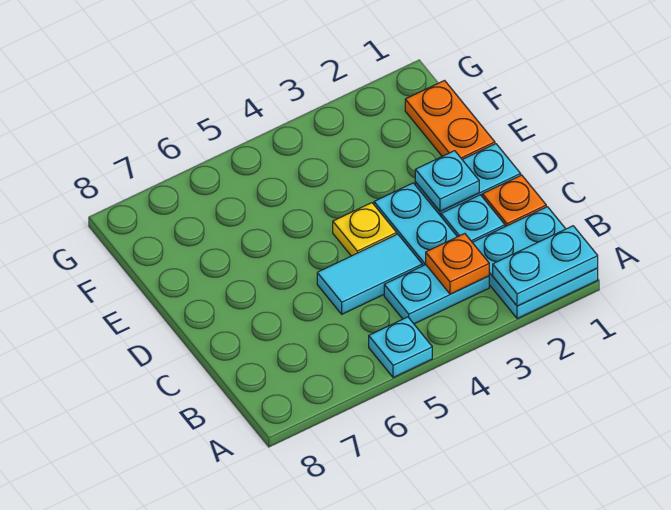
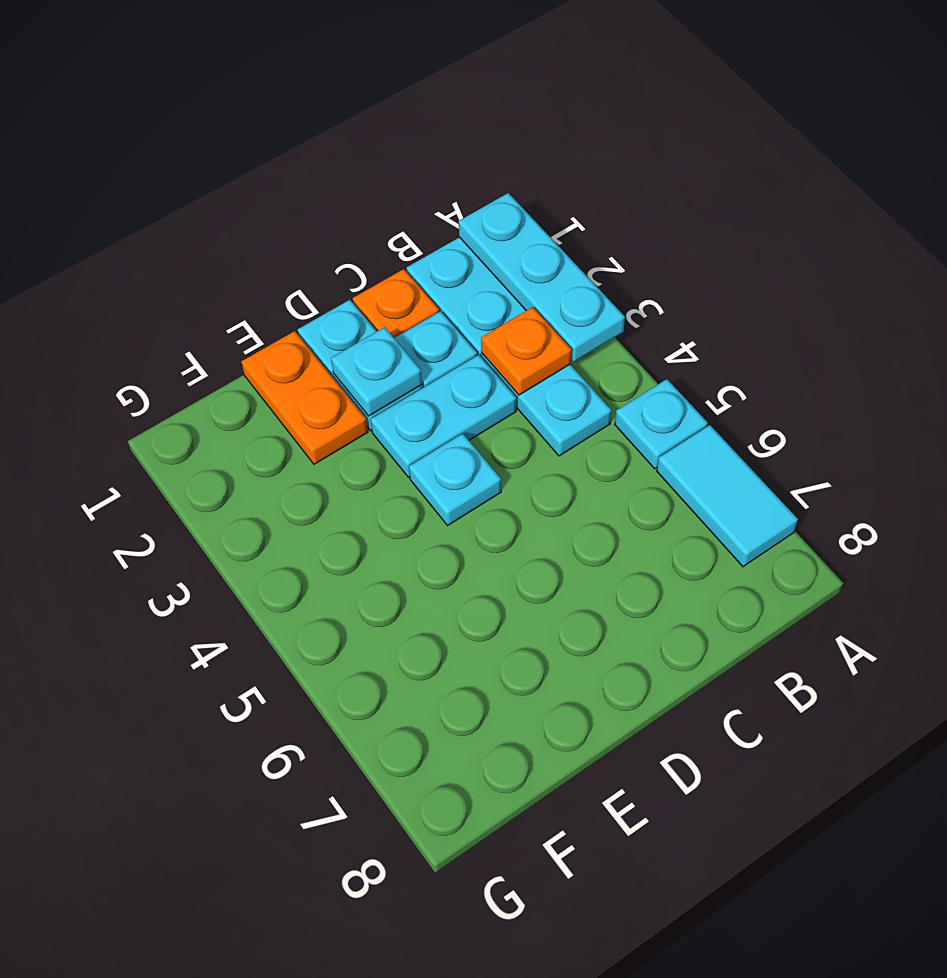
cyan plate A1:A2 level 2 -> cyan plate A1:A3 level 2
cyan tile C4:C5 level 1 -> cyan tile A6:A7 level 1
yellow plate D4 level 1 -> cyan plate D4 level 1
orange plate E1:F1 level 1 -> orange plate E1:E2 level 1

